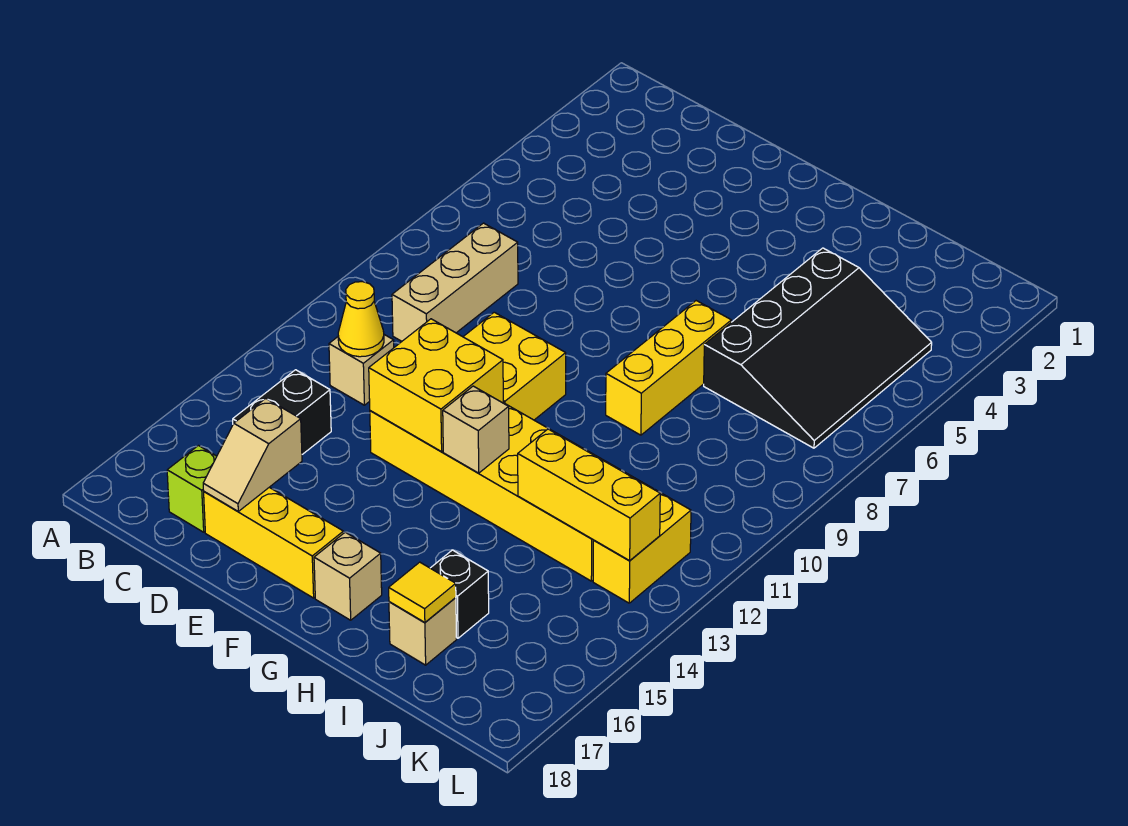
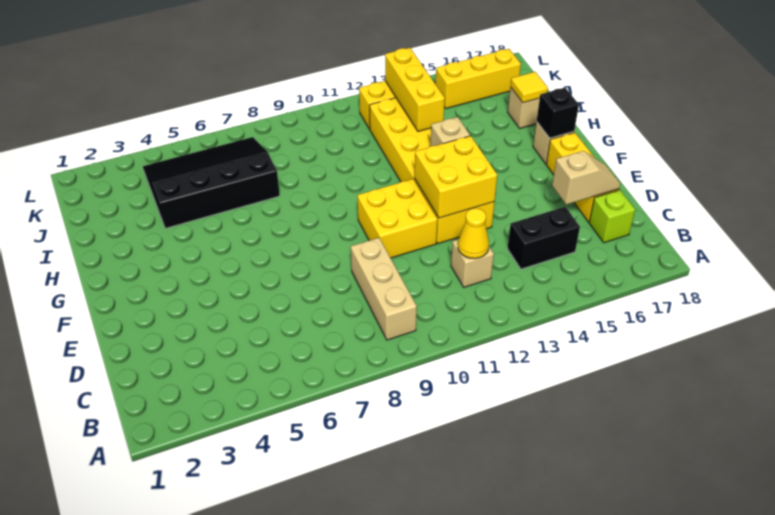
tan brick C8:C10 level 1 -> tan brick B9:D9 level 1
yellow brick H7:H9 level 1 -> yellow brick K15:K17 level 1
black brick I16 level 1 -> black brick G17 level 2

